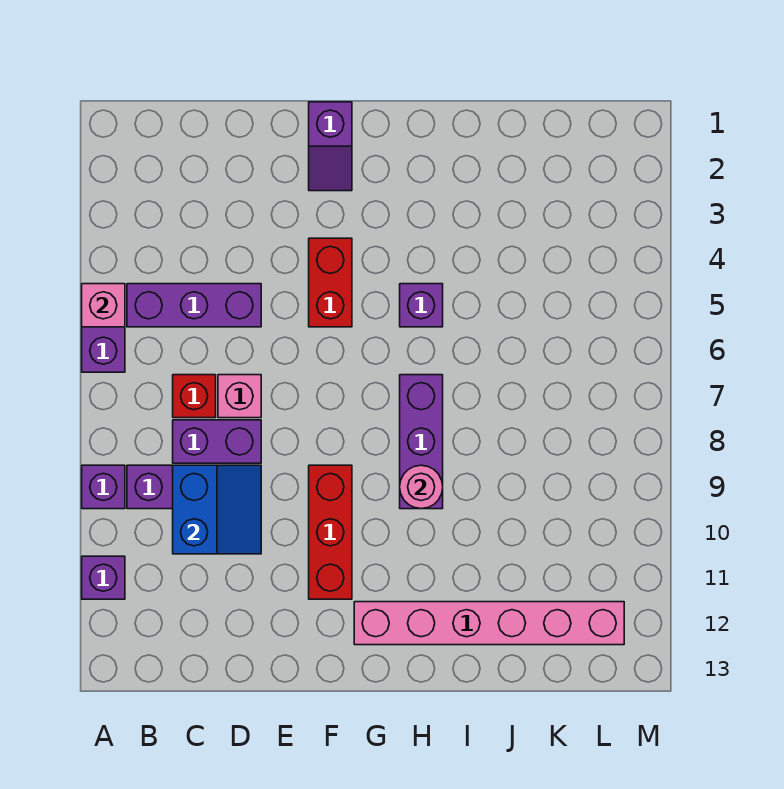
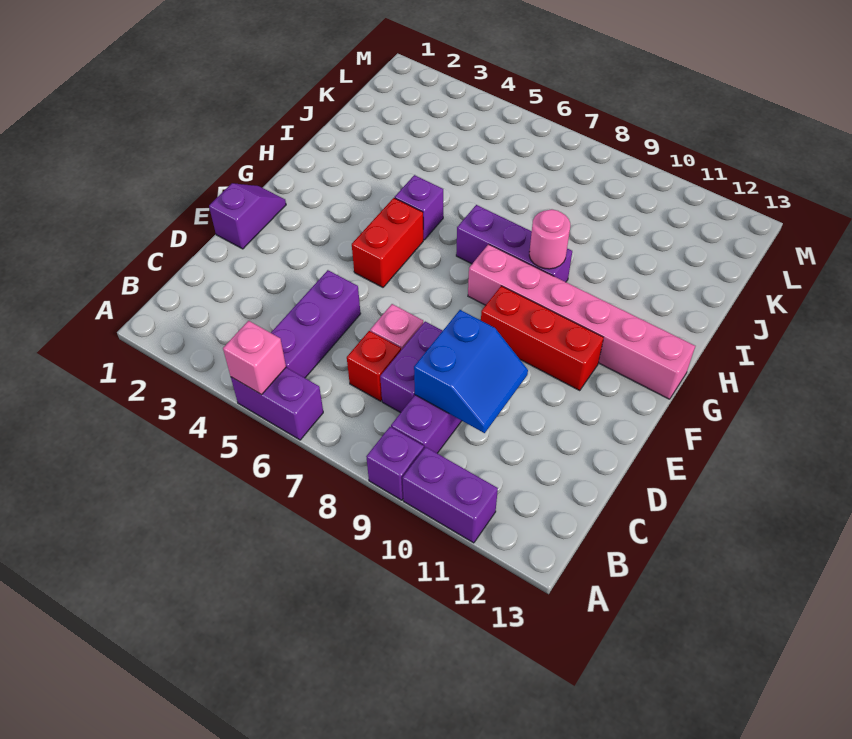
purple brick A11 level 1 -> purple brick A10:A11 level 1
blue slope C9:D10 level 2 top C -> blue slope C9:D10 level 2 top 9
purple slope F1:F2 level 1 top 1 -> purple slope E1:F1 level 1 top E
red brick F4:F5 level 1 -> red brick F5:G5 level 1
pink brick G12:L12 level 1 -> pink brick G8:G13 level 1

